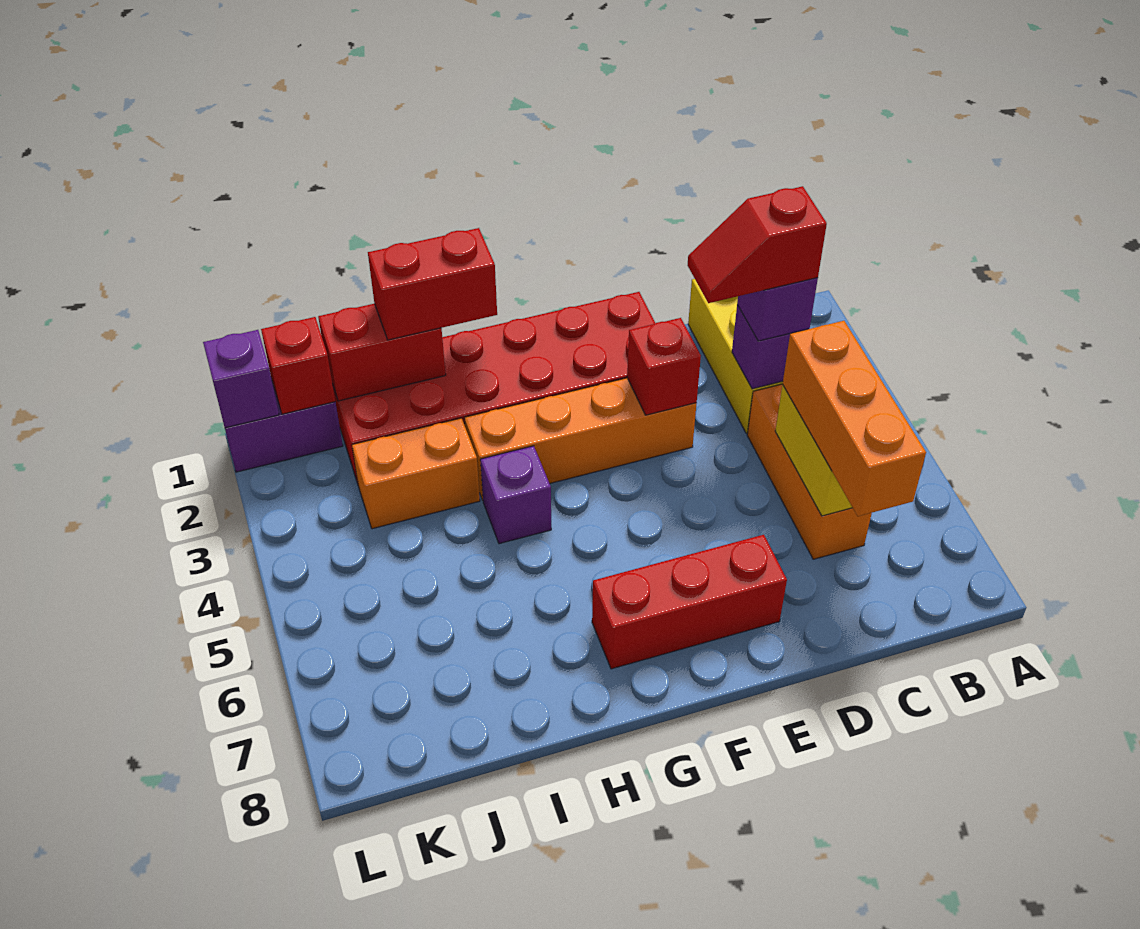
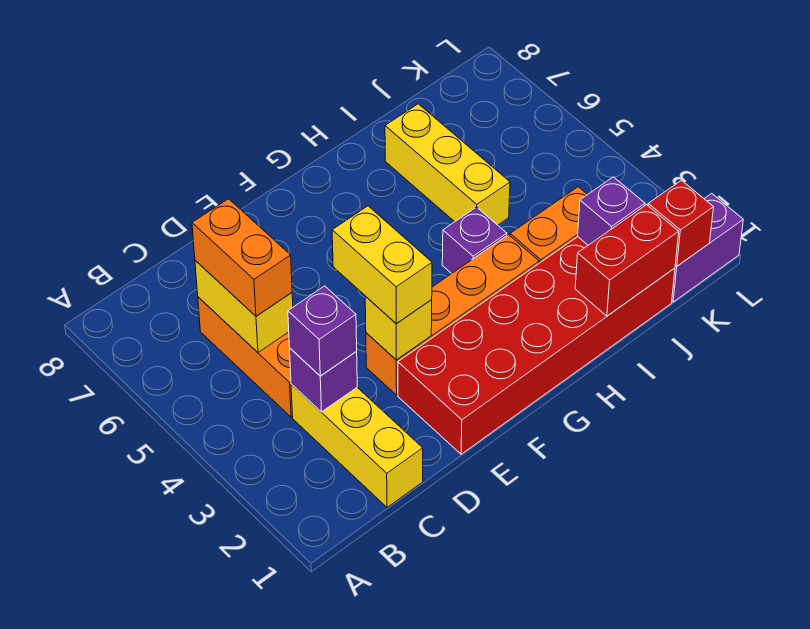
red slope C3:D3 level 4 top C -> none
orange brick C5:C7 level 3 -> orange brick C5:C6 level 3
red brick E3 level 2 -> yellow brick E3 level 2
none -> yellow brick E3:E4 level 3
red brick E7:G7 level 1 -> none
red brick H1:I1 level 3 -> none
none -> yellow brick I5:I7 level 1
purple brick L1 level 2 -> purple brick J2 level 2

